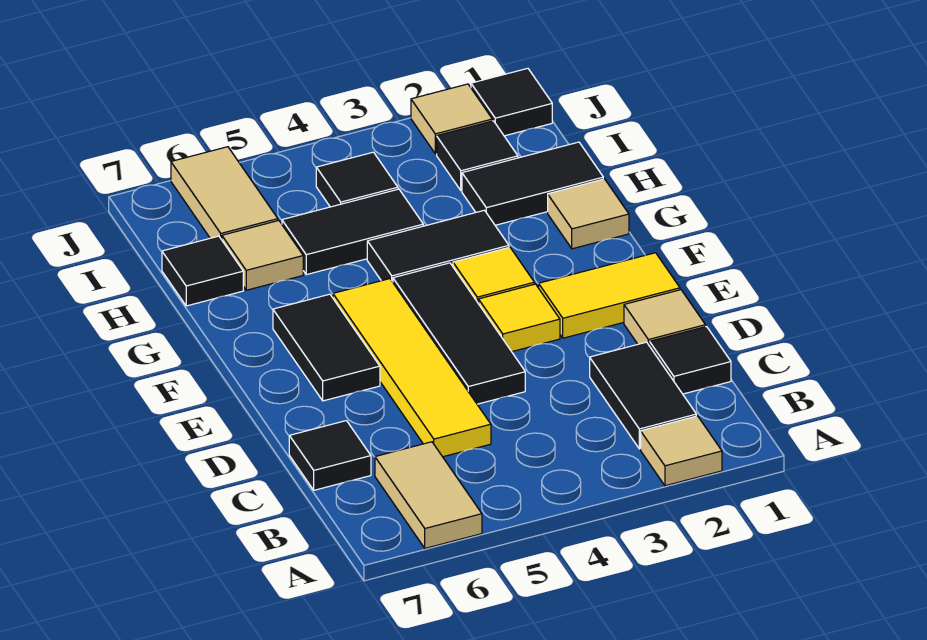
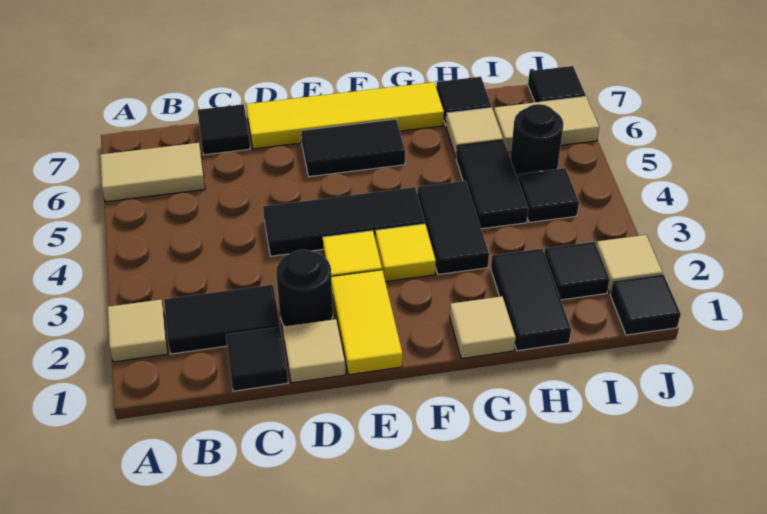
yellow tile C5:F5 level 1 -> yellow tile D7:G7 level 1
none -> black round brick D2 level 1
none -> black round brick I5 level 1
none -> black tile J7 level 1

